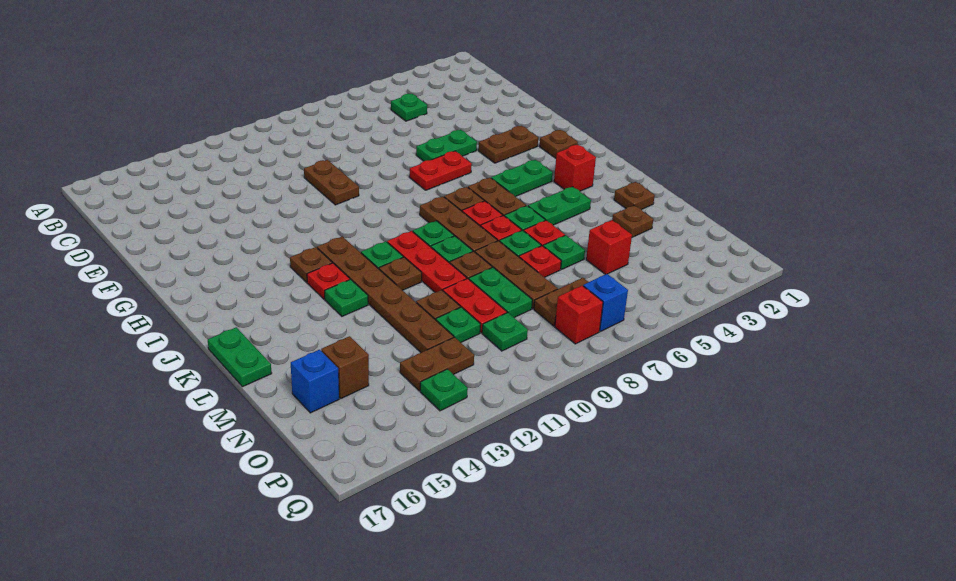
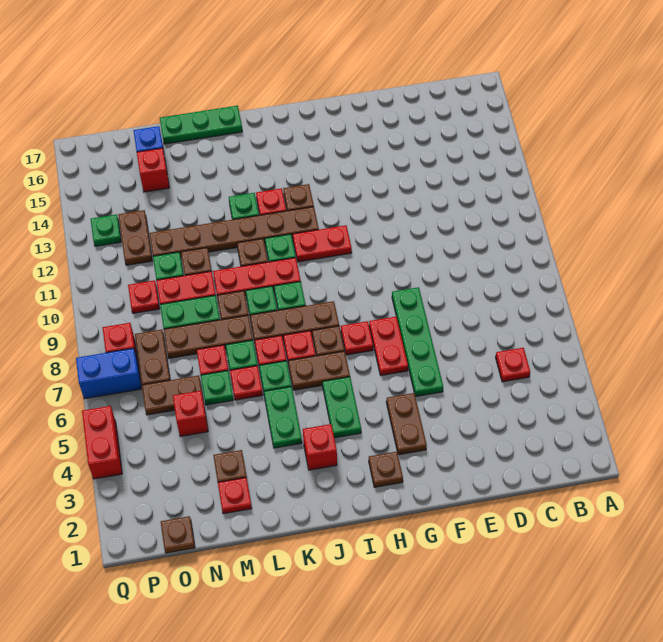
green plate C5 level 1 -> red plate C5 level 1
brown plate E10:F10 level 1 -> brown plate N6:O6 level 1
green plate F5:F6 level 1 -> green plate F5:F8 level 1
none -> red plate H7 level 1
none -> red plate H11:I11 level 1
green plate K17:L17 level 1 -> green plate K17:M17 level 1
brown plate L2 level 1 -> brown plate O1 level 1
none -> red plate M2 level 1
brown brick N15 level 1 -> red brick N15 level 1
green plate O10 level 1 -> red plate O10 level 1
blue brick P7 level 1 -> blue brick P7:Q7 level 1
none -> red brick Q4:Q5 level 1

